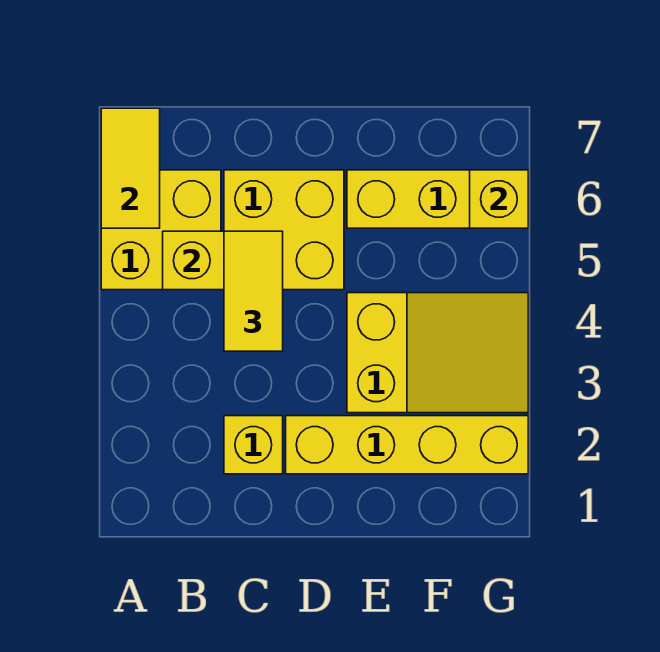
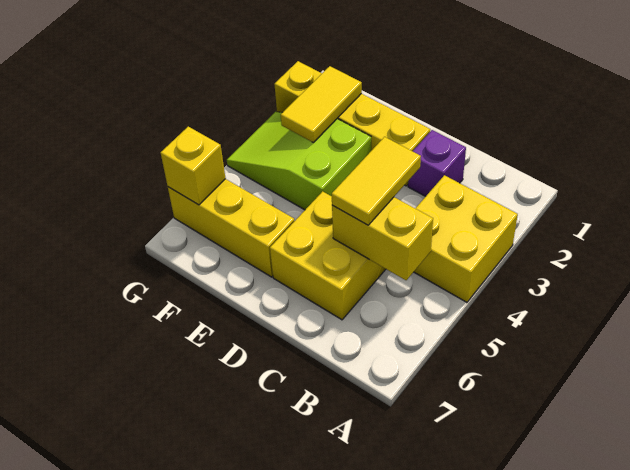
yellow brick A5:B6 level 1 -> yellow brick A3:B4 level 1
yellow tile A6:A7 level 2 -> yellow tile F2:F3 level 2
yellow brick C2 level 1 -> purple brick C2 level 1
yellow slope E3:G4 level 1 top E -> lime slope E3:G4 level 1 top E

